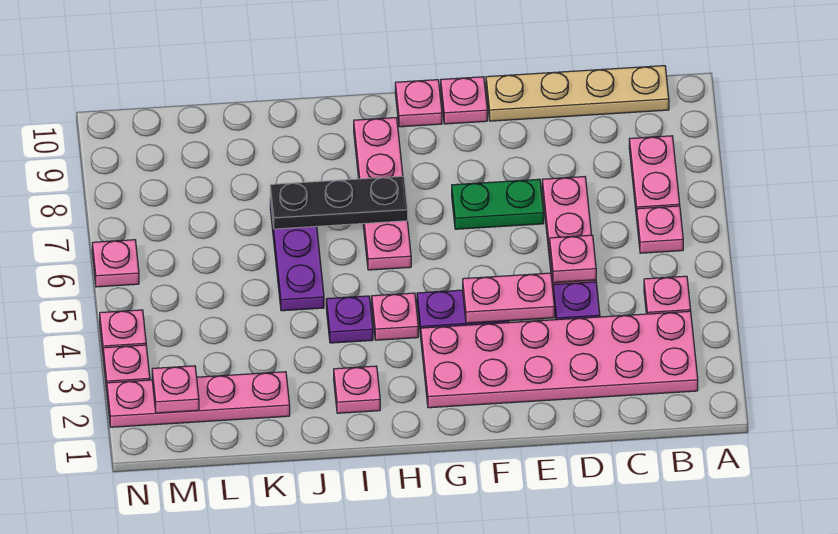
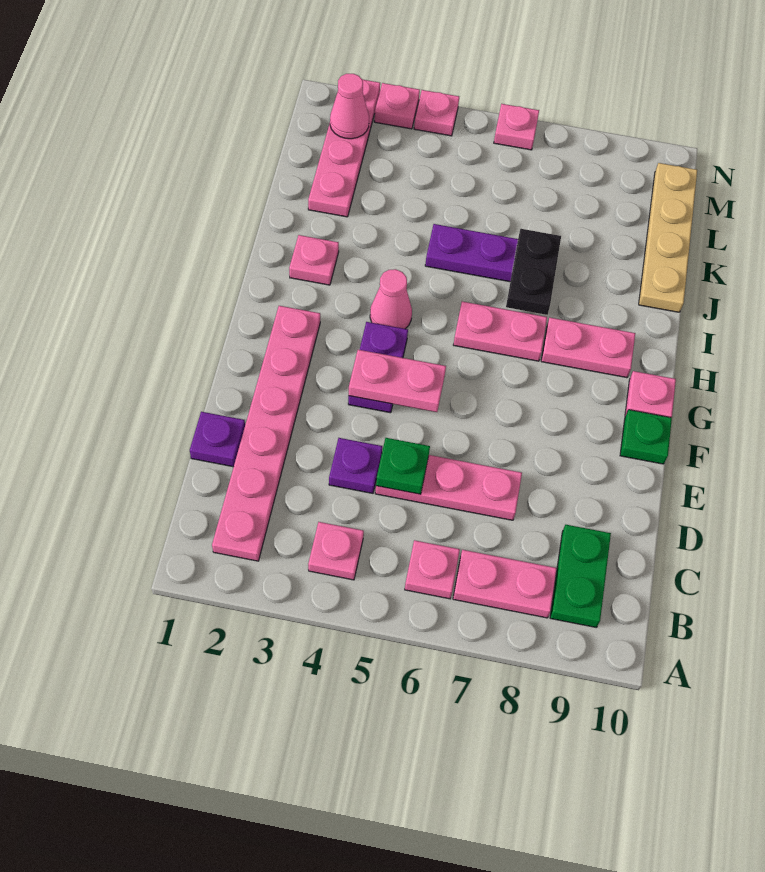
pink plate B2:G3 level 1 -> pink plate B2:G2 level 1
tan plate B10:E10 level 1 -> tan plate J10:M10 level 1
pink plate D5 level 2 -> green plate D5 level 2
pink plate E4:F4 level 2 -> pink plate F4:F5 level 2
green plate E7:F7 level 1 -> green plate B9:C9 level 1
pink plate F10 level 1 -> green plate F10 level 1
pink plate H4 level 1 -> pink cone H4 level 1
black plate H7:J7 level 2 -> black plate I7:J7 level 2
purple plate I4 level 1 -> purple plate D1 level 1
pink plate M2 level 2 -> pink cone M2 level 2

